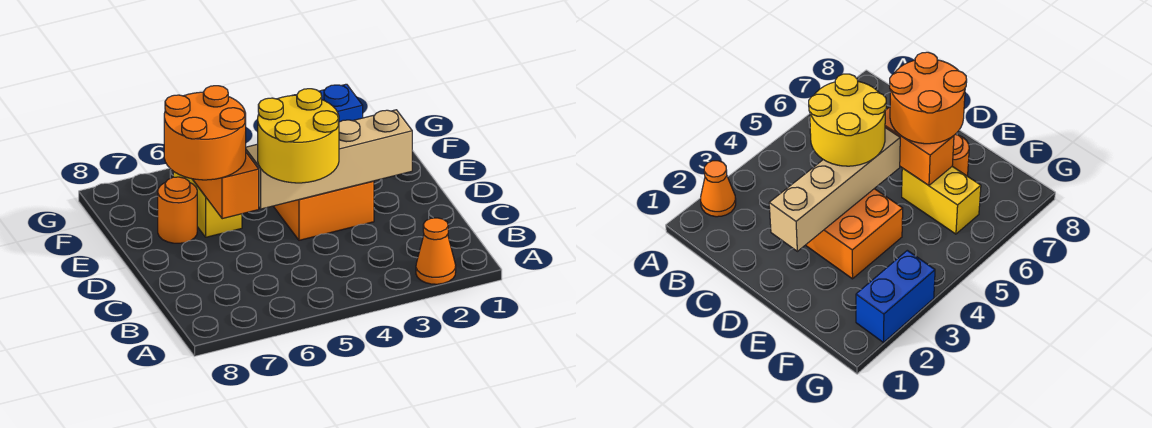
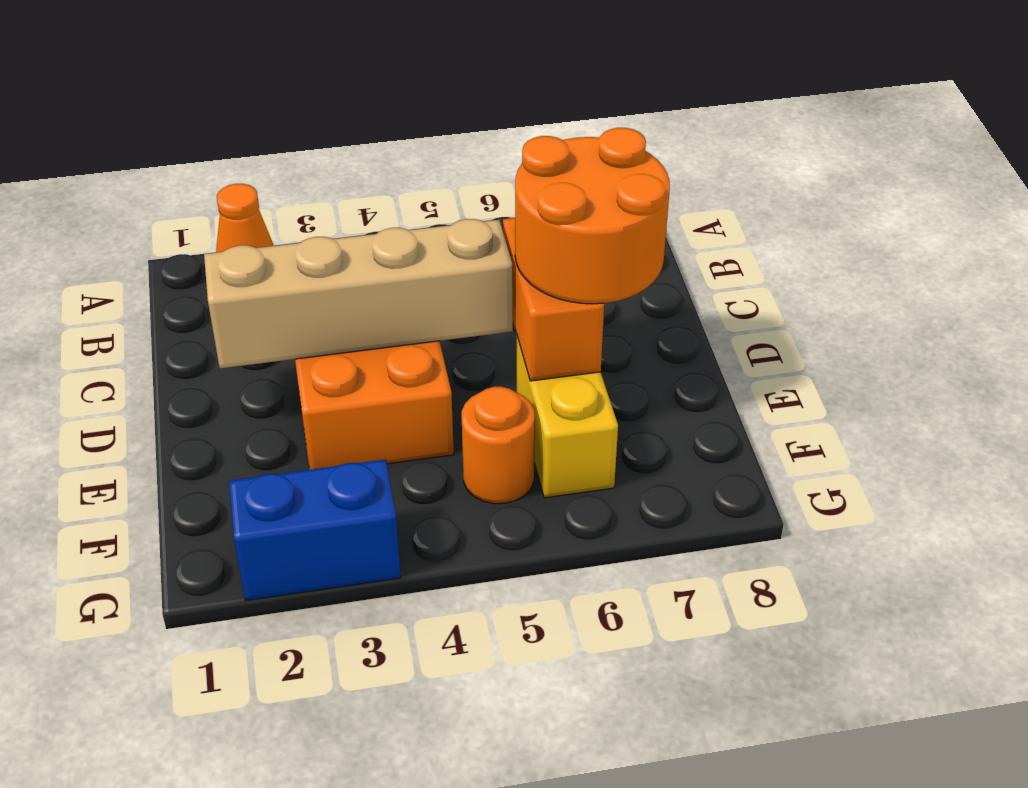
yellow round brick C4:D5 level 3 -> none
orange round brick E7 level 1 -> orange round brick F5 level 1

